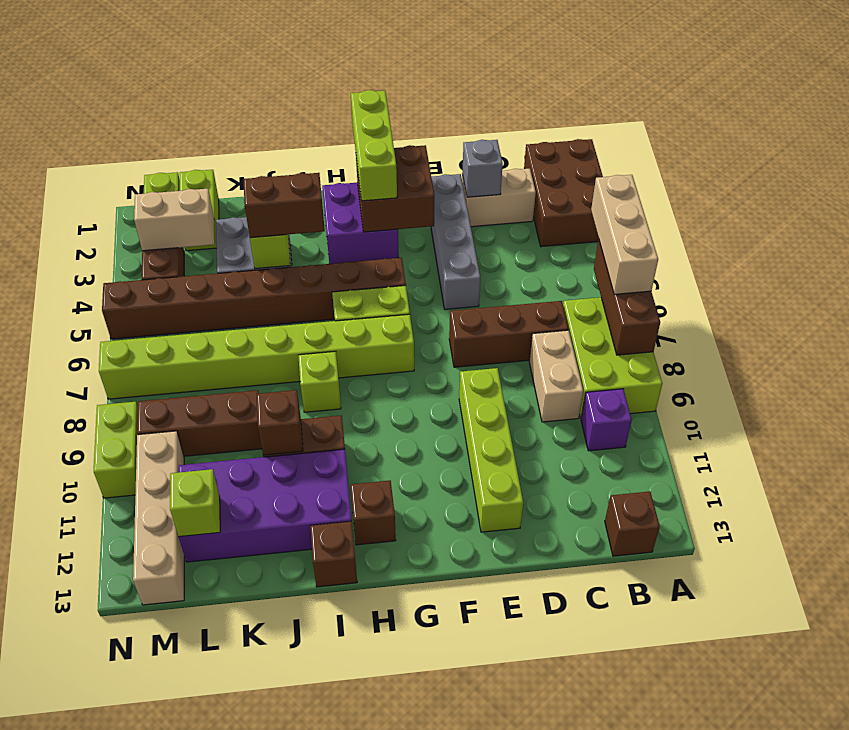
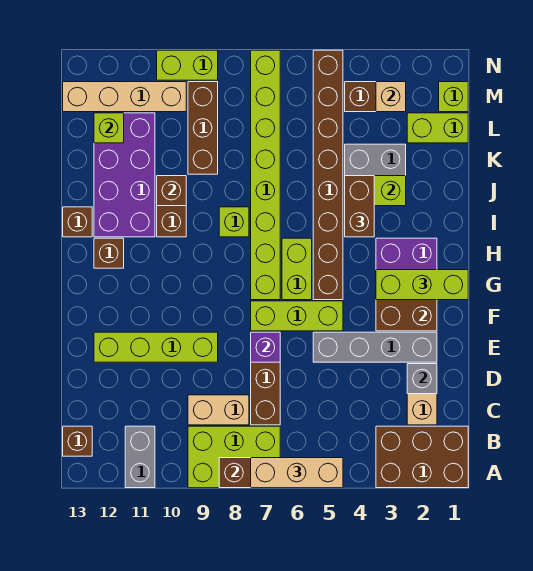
none -> grey brick A11:B11 level 1
purple brick B10 level 1 -> purple brick E7 level 2
none -> lime brick F5:F7 level 1
tan brick L3:M3 level 2 -> tan brick M3 level 2

